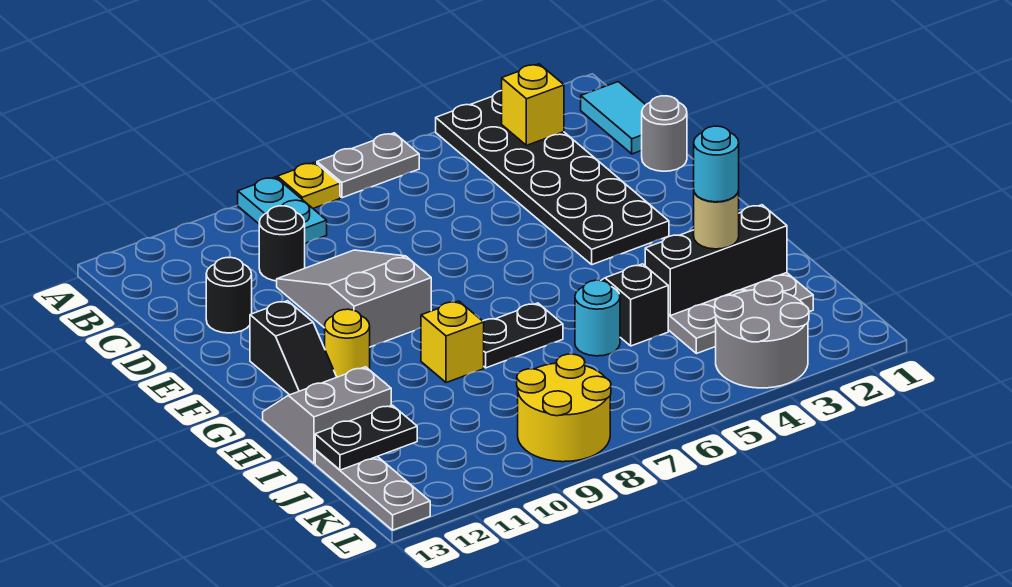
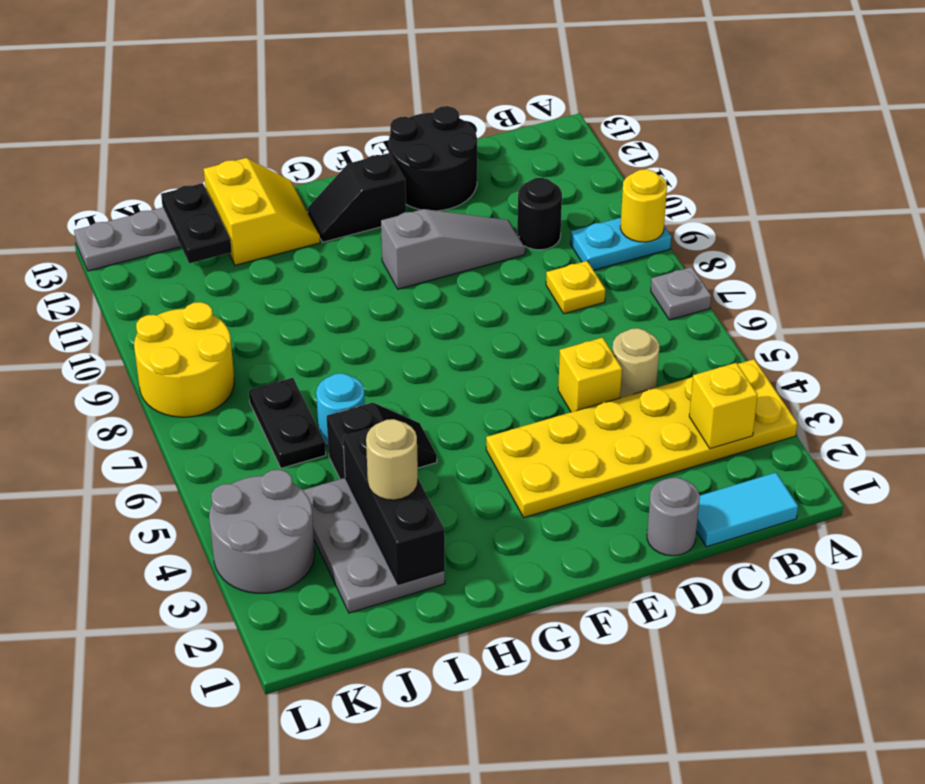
black plate A3:F4 level 1 -> yellow plate A3:F4 level 1
grey plate A6:A7 level 1 -> grey plate A7 level 1
yellow plate A8 level 1 -> yellow plate C8 level 1
none -> tan round brick C5 level 1
grey slope D9:F10 level 1 top F -> grey slope D10:F10 level 1 top F
black round brick D12 level 1 -> black round brick D12:E13 level 1
yellow round brick G11 level 1 -> yellow round brick A9 level 2
black plate H7:H8 level 1 -> black plate J6:J7 level 1
yellow brick H9 level 1 -> yellow brick D5 level 1
grey slope H12:I13 level 1 top I -> yellow slope H12:I13 level 1 top I
cyan round brick I3 level 4 -> none

